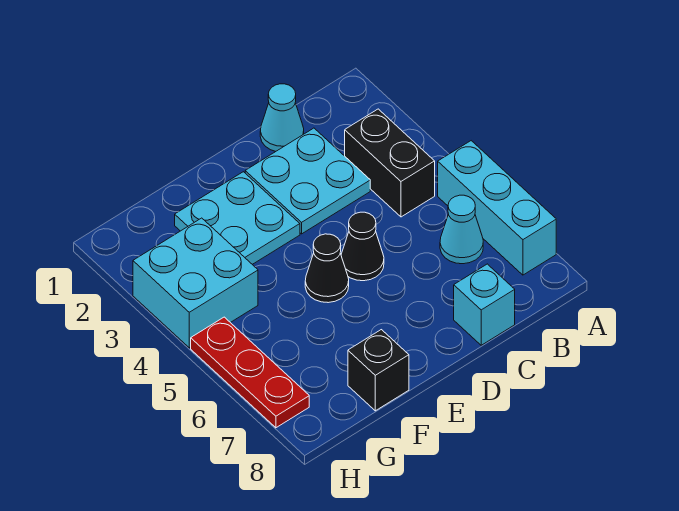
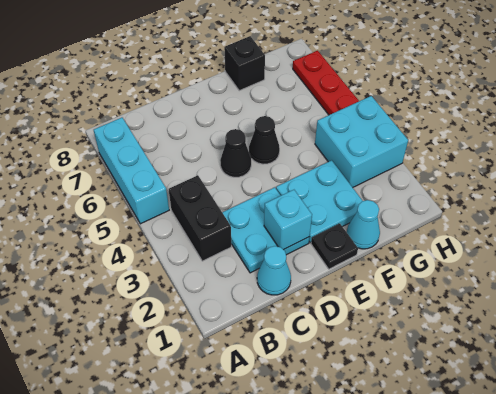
cyan cone B6 level 1 -> cyan cone F1 level 1
cyan brick C8 level 1 -> cyan brick D2 level 2
none -> black plate E1 level 1

